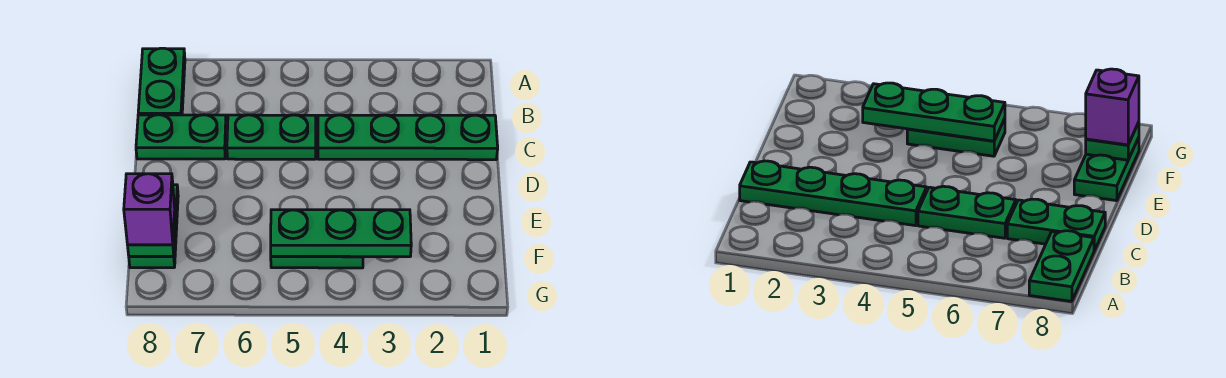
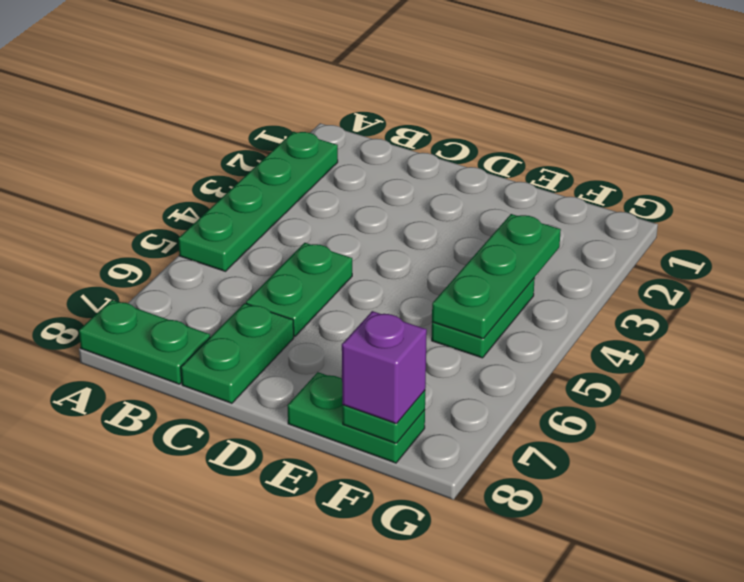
green plate C1:C4 level 1 -> green plate A2:A5 level 1

